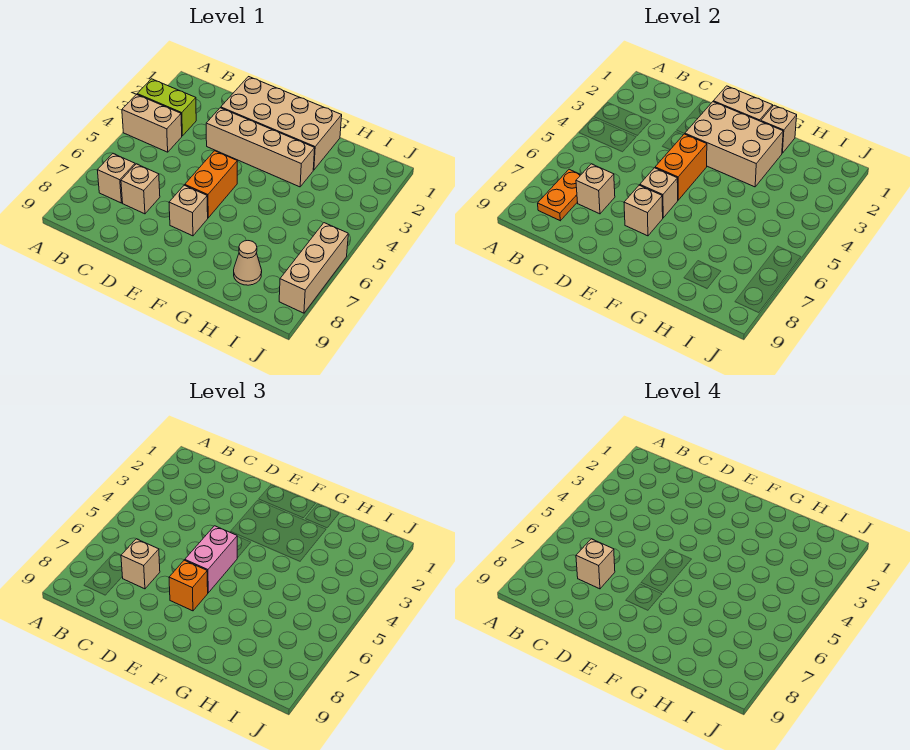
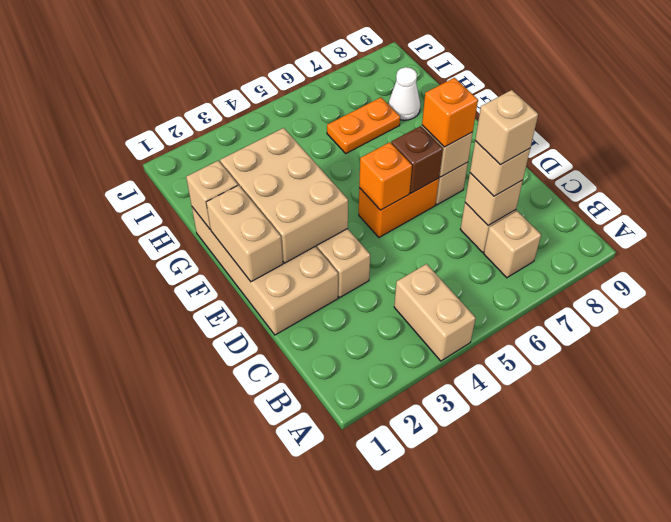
lime brick A3:B3 level 1 -> none
orange plate B7:B8 level 2 -> orange plate H6:H7 level 1
orange brick E4:E5 level 2 -> orange brick E5 level 2
pink brick E5:E6 level 3 -> none
tan brick E6 level 2 -> brown brick E6 level 2
tan cone H8 level 1 -> white cone H8 level 1
tan brick J6:J8 level 1 -> none

